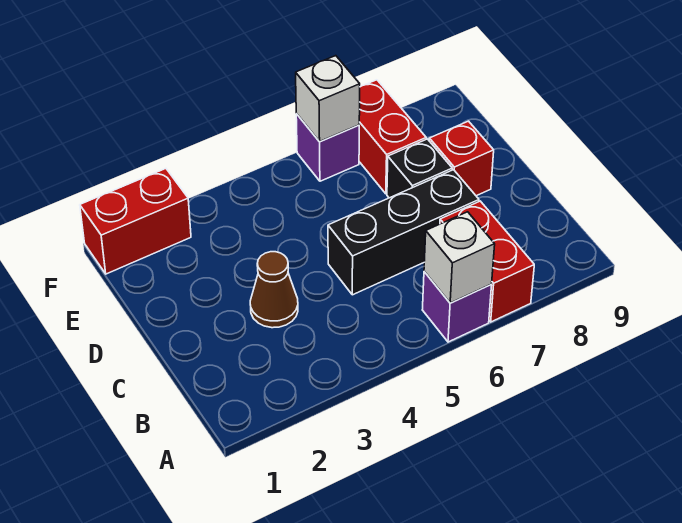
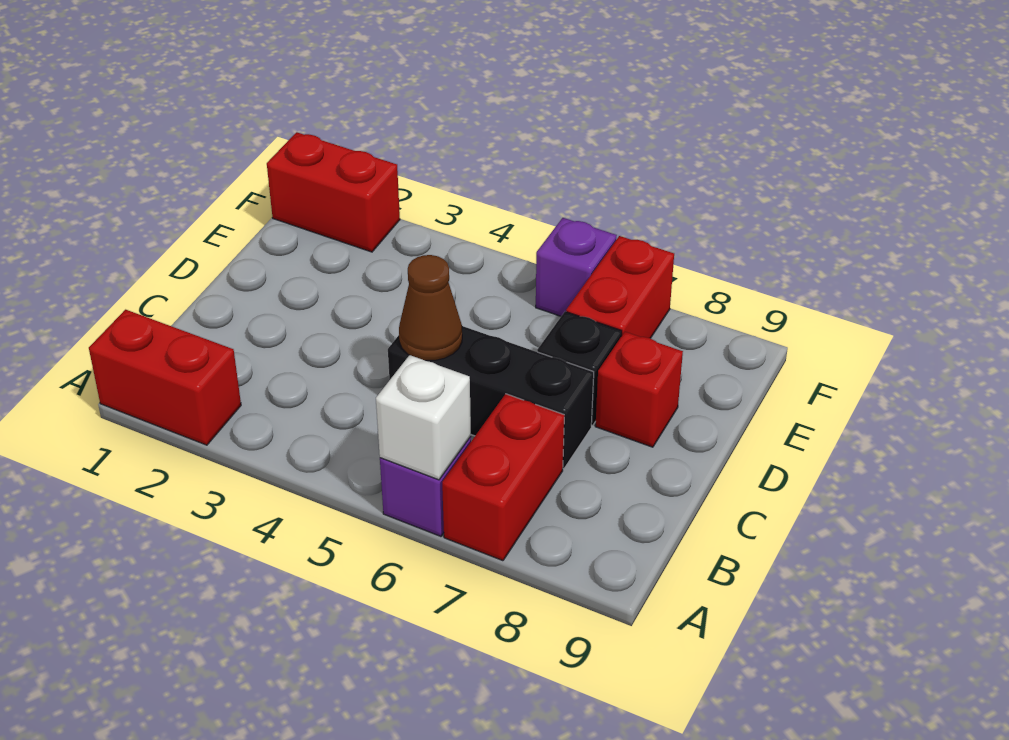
none -> red brick A1:A2 level 1
brown cone C3 level 1 -> brown cone C5 level 2
white brick F6 level 2 -> none

